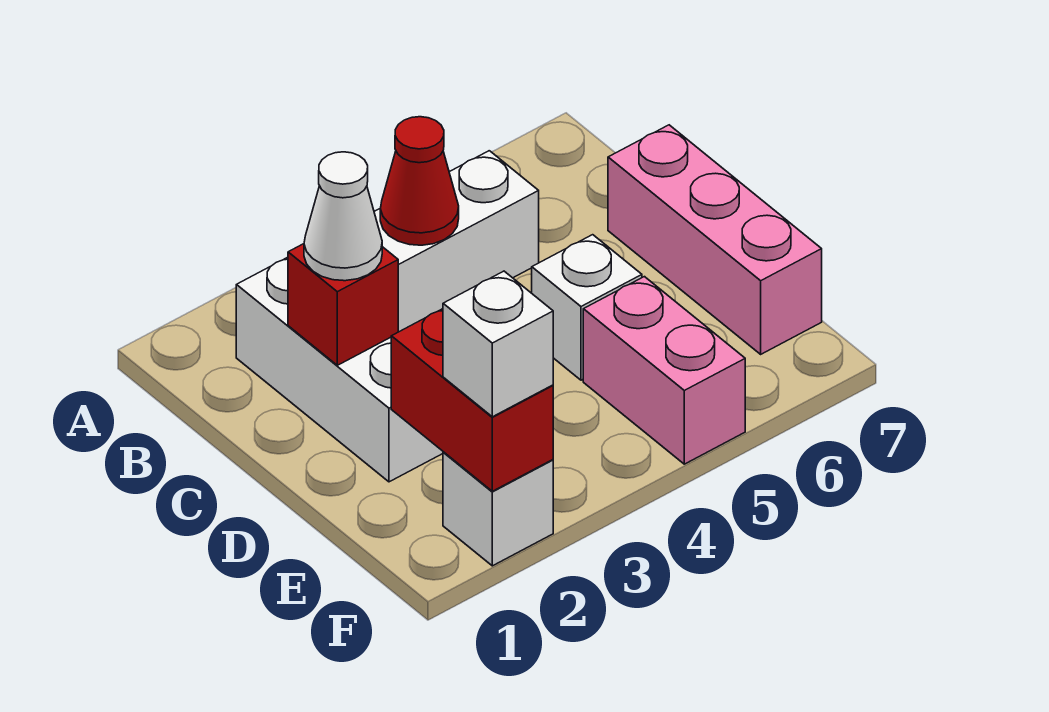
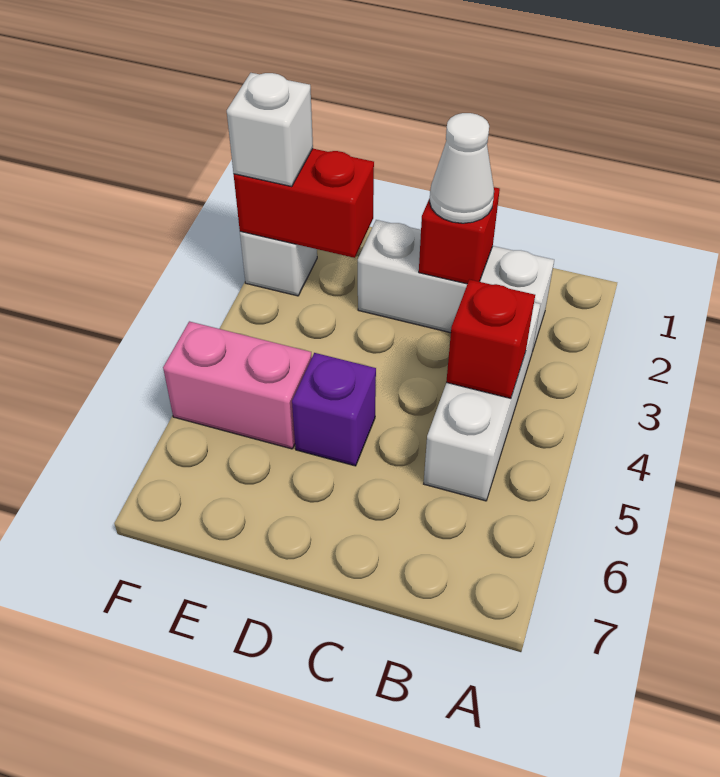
red cone B4 level 2 -> red brick B4 level 2
pink brick C7:E7 level 1 -> none
white brick D5 level 1 -> purple brick D5 level 1

